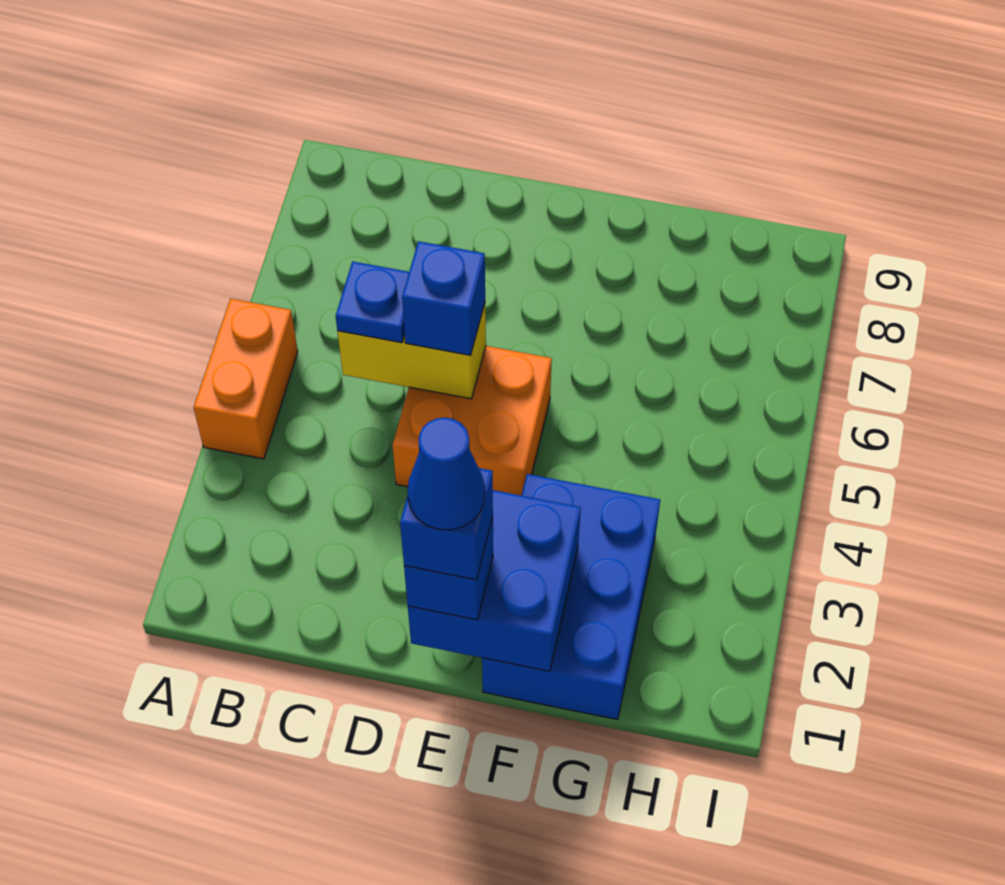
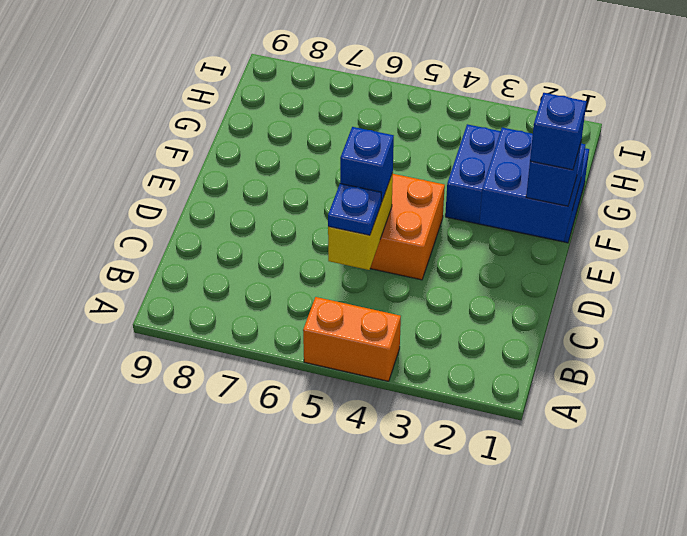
blue cone E1 level 5 -> none

